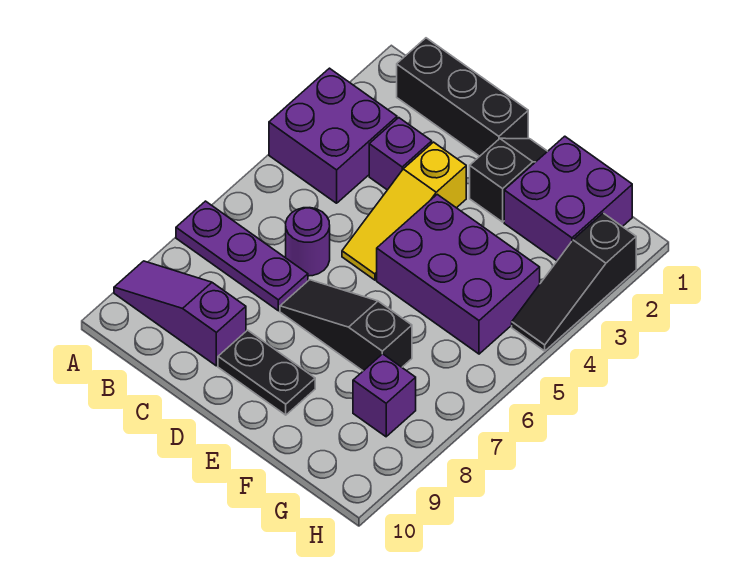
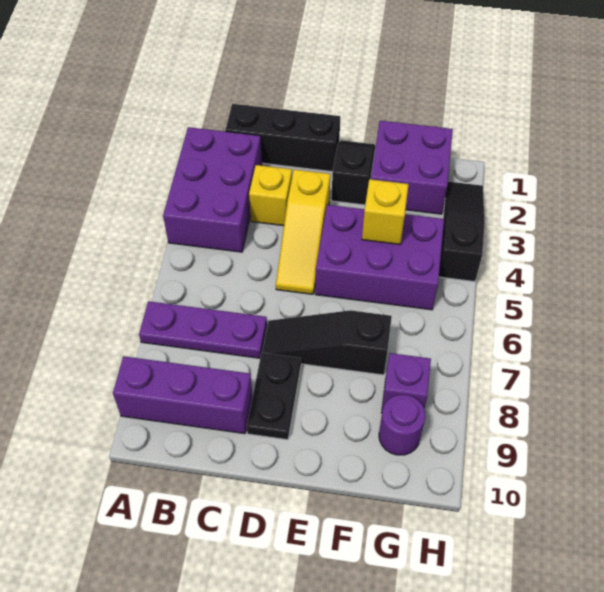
purple brick A3:B4 level 1 -> purple brick A2:B4 level 1
purple slope A9:C9 level 1 top C -> purple brick A9:C9 level 1
purple brick C3 level 1 -> yellow brick C3 level 1
purple round brick C6 level 1 -> purple round brick G9 level 1
black plate D9:E9 level 1 -> black plate D8:D9 level 1
none -> yellow brick F4 level 2
black slope H2:H4 level 1 top 2 -> black slope H2:H4 level 1 top 4

